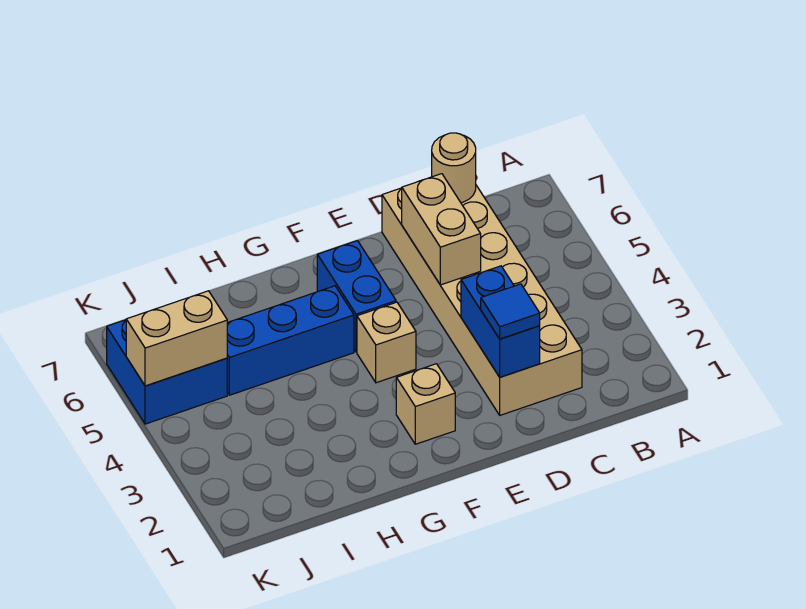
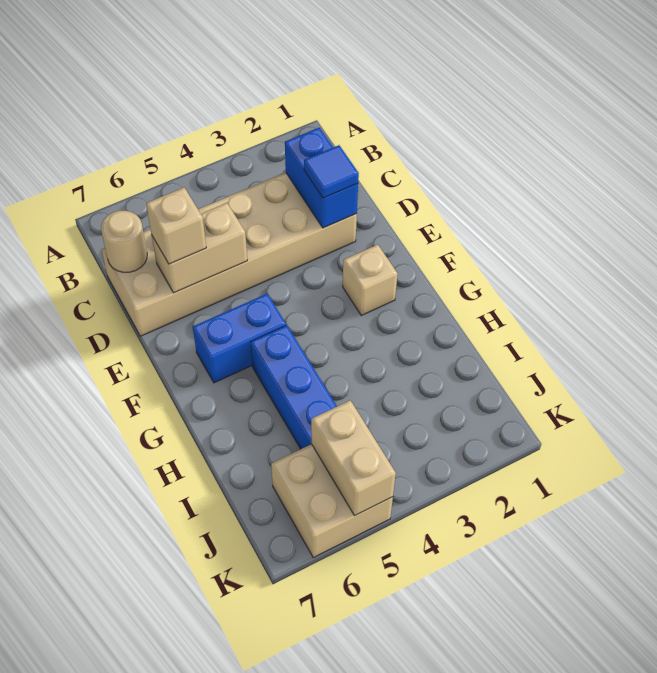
blue brick D2:D3 level 2 -> blue brick C2:D2 level 2
tan brick F4 level 1 -> tan brick D6 level 3
blue brick J5:K6 level 1 -> tan brick J5:K6 level 1

